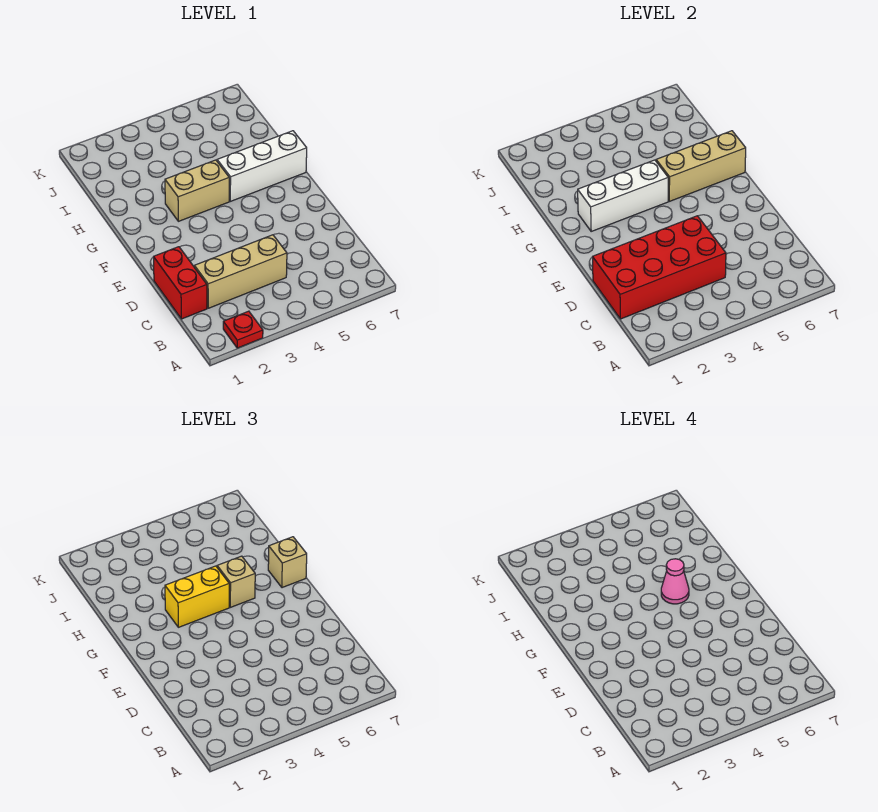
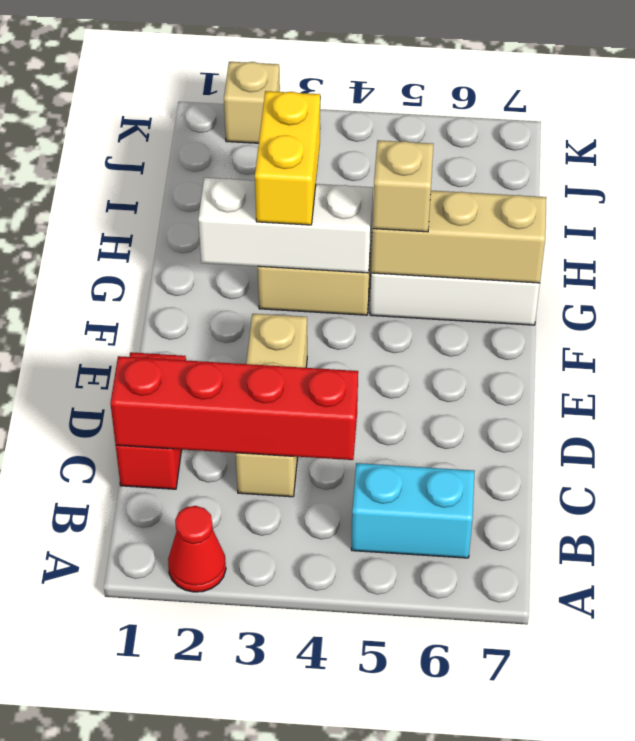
red plate A2 level 1 -> red cone A2 level 1
none -> cyan brick B5:B6 level 1
red brick C1:D4 level 2 -> red brick C1:C4 level 2
tan brick C2:C4 level 1 -> tan brick C3:E3 level 1
yellow brick G3:G4 level 3 -> yellow brick G3:H3 level 3
pink cone G5 level 4 -> none
tan brick G7 level 3 -> tan brick K2 level 1

